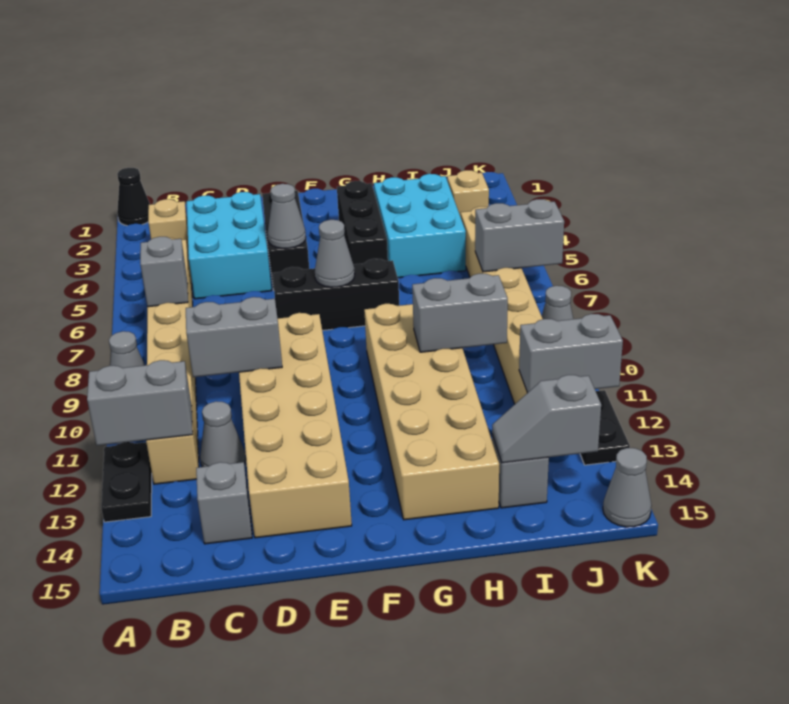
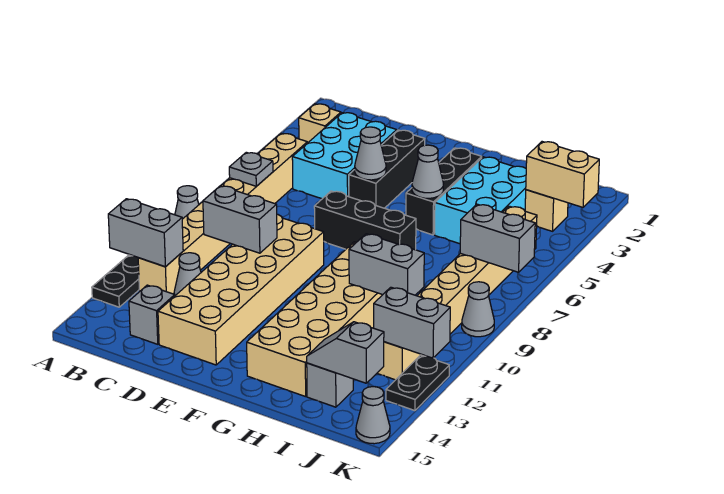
black cone A1 level 1 -> none
grey brick B7 level 2 -> grey plate B7 level 2
grey cone F7 level 2 -> grey cone G5 level 2
none -> tan brick J3:K3 level 2

